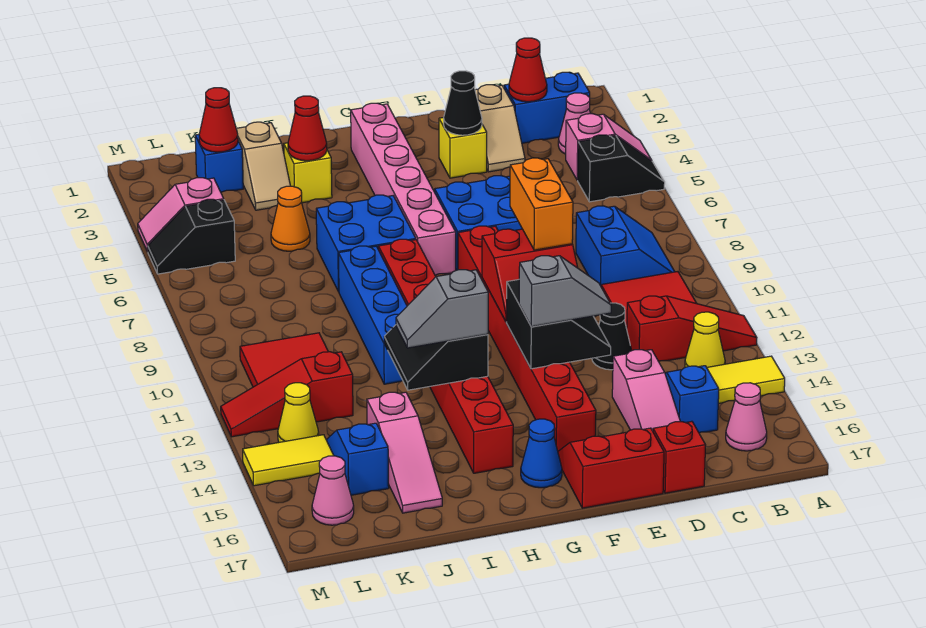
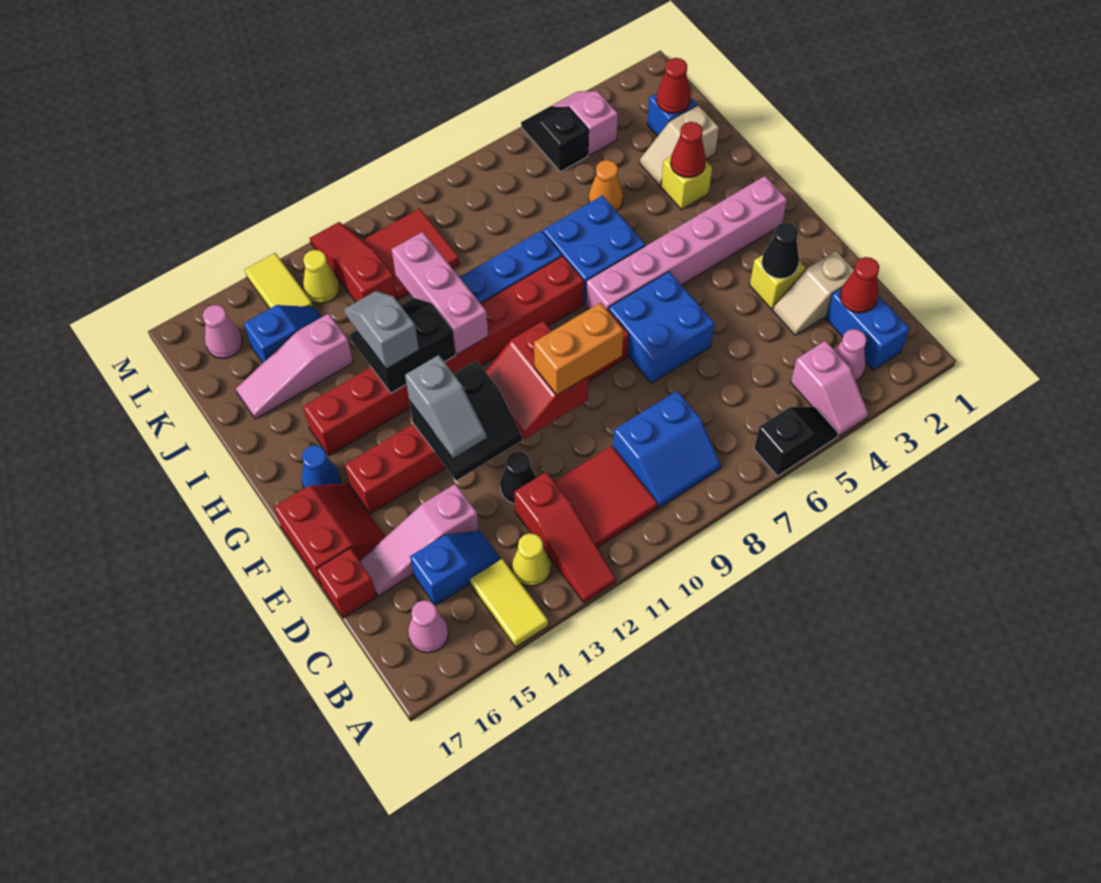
black slope A5:B5 level 1 top B -> black slope A5:A6 level 1 top 6
none -> pink brick H11:J11 level 2

